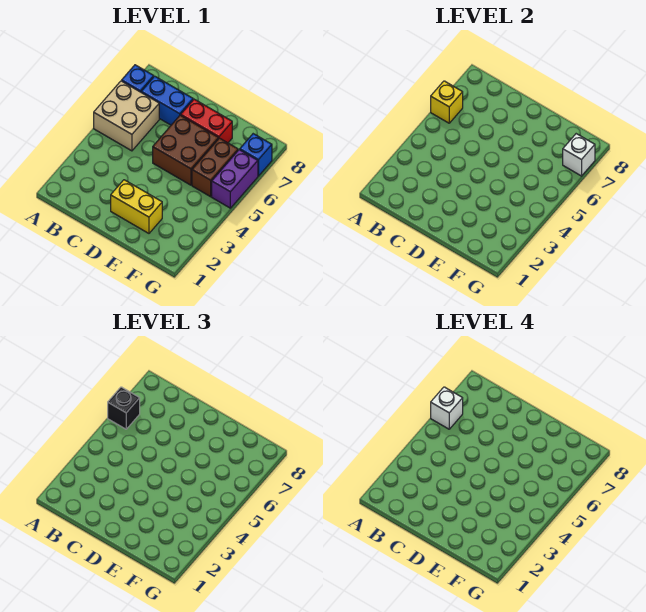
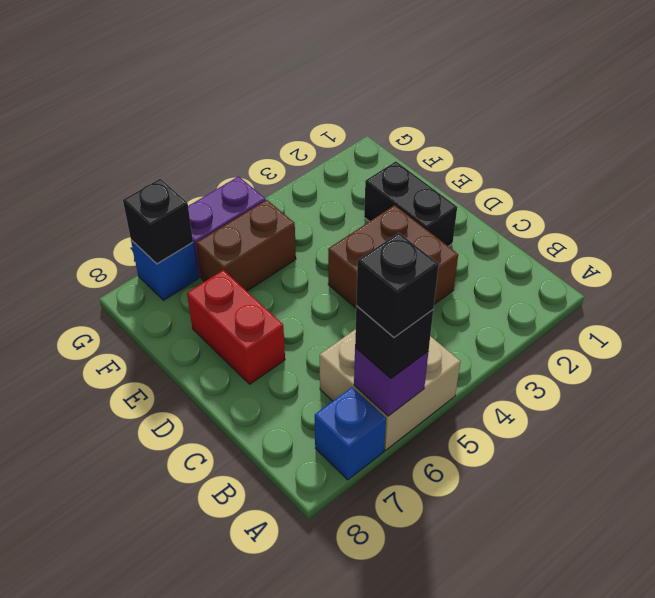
yellow brick A6 level 2 -> purple brick A6 level 2
white brick A6 level 4 -> black brick A6 level 4
blue brick B7:C7 level 1 -> none
yellow brick D2:E2 level 1 -> black brick D2:E2 level 1
brown brick D5:E6 level 1 -> brown brick C3:D4 level 1
white brick G7 level 2 -> black brick G7 level 2

